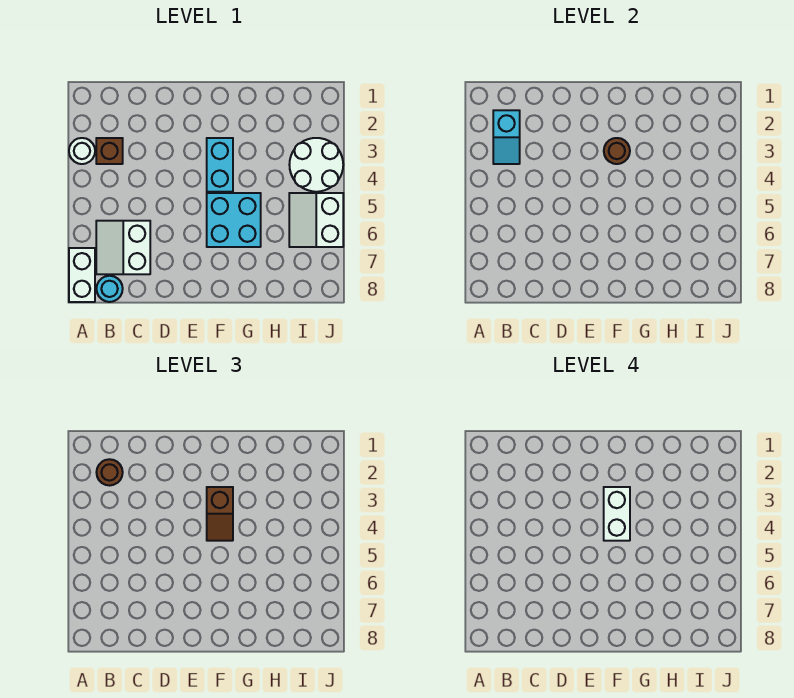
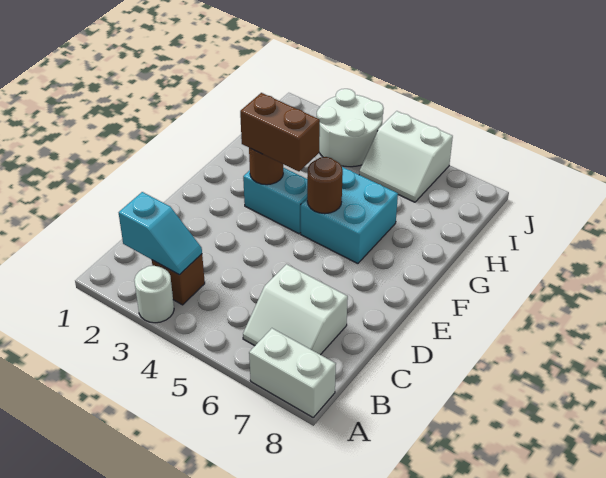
brown round brick B2 level 3 -> brown round brick F5 level 2
cyan round brick B8 level 1 -> none
brown slope F3:F4 level 3 top 3 -> brown brick F3:F4 level 3
white brick F3:F4 level 4 -> none

